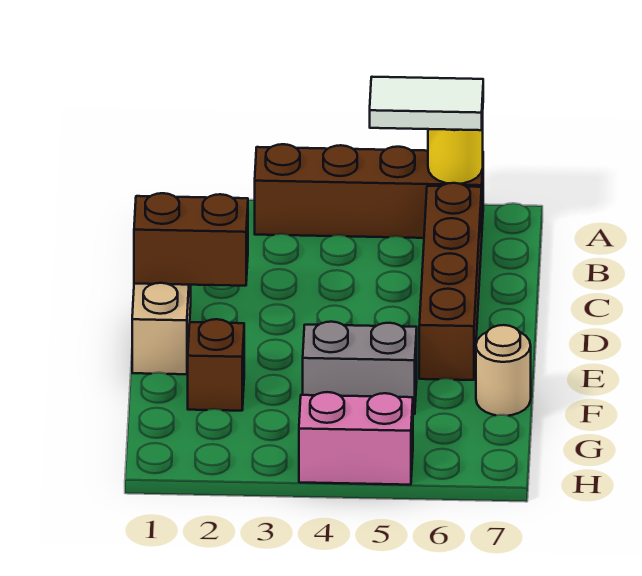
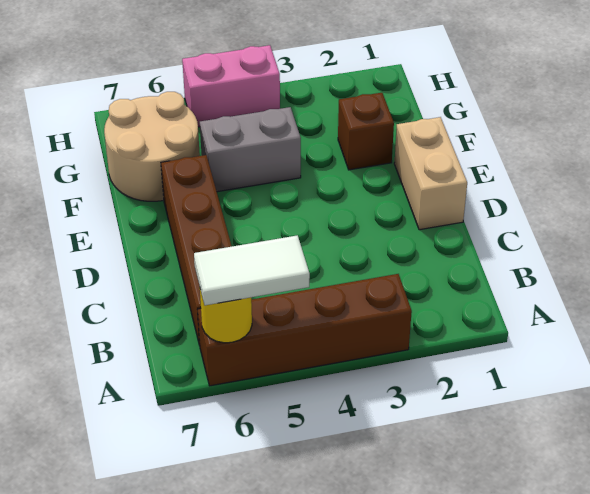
brown brick D1:D2 level 2 -> none
tan round brick F7 level 1 -> tan round brick F6:G7 level 1

